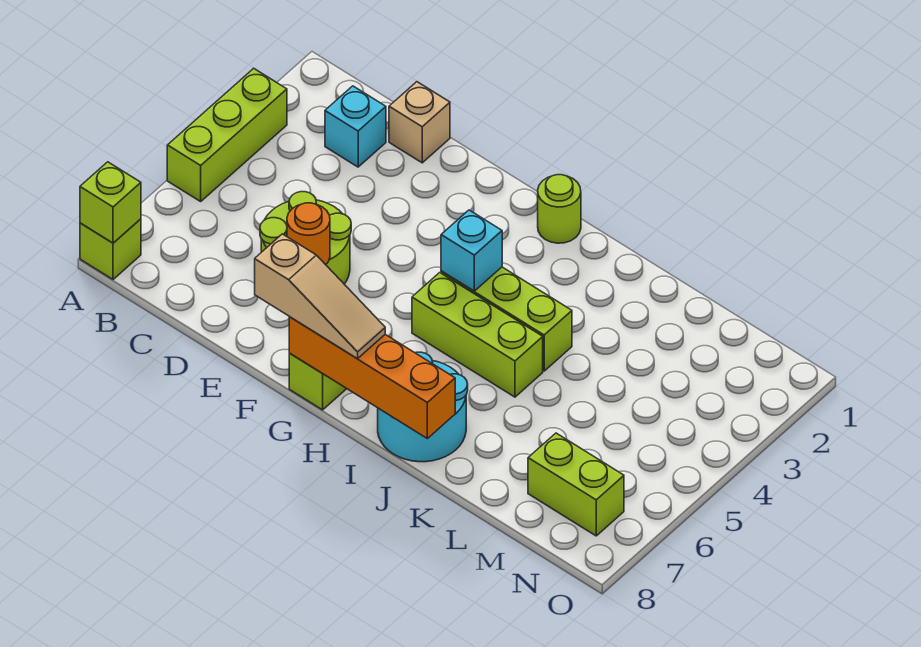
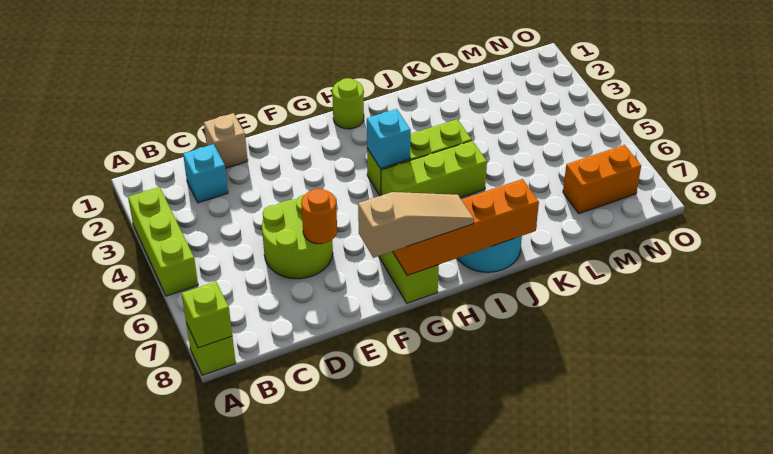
lime brick M7:N7 level 1 -> orange brick M7:N7 level 1

